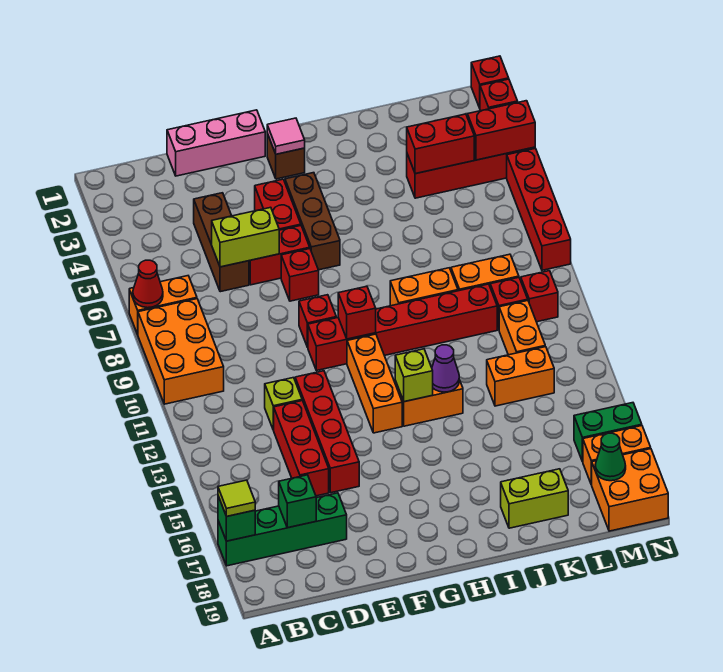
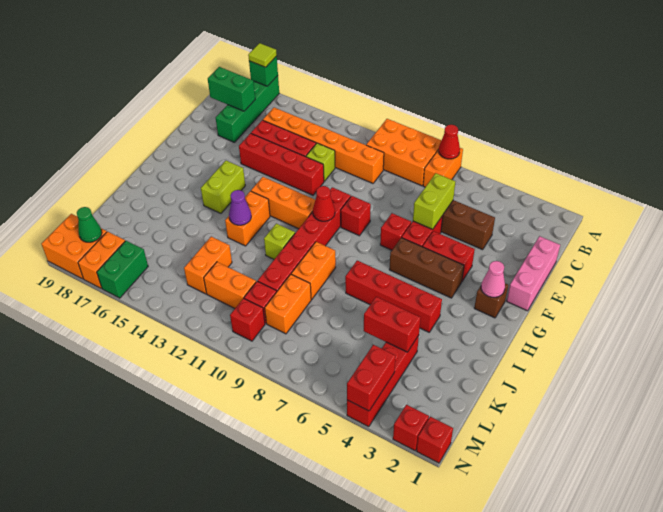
none -> orange brick C10:C15 level 1
green brick C17 level 2 -> green brick C17:C18 level 2
pink tile G2 level 2 -> pink cone G2 level 2
red brick G10 level 2 -> red cone G10 level 2
lime brick H13 level 2 -> lime brick I11 level 1
lime brick J18:K18 level 1 -> lime brick G15:H15 level 1
red brick K4:L4 level 2 -> red brick K4:K5 level 2
red brick N5:N8 level 1 -> red brick I4:I7 level 1

